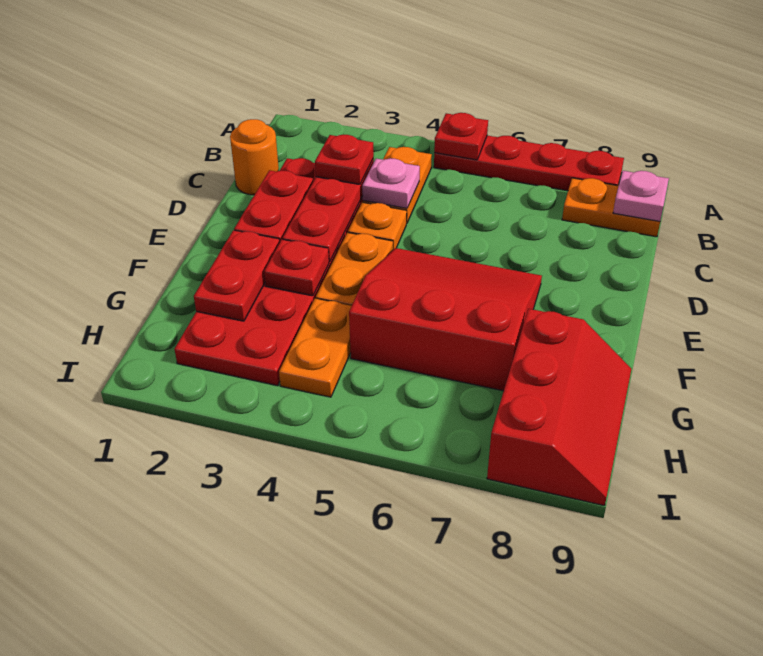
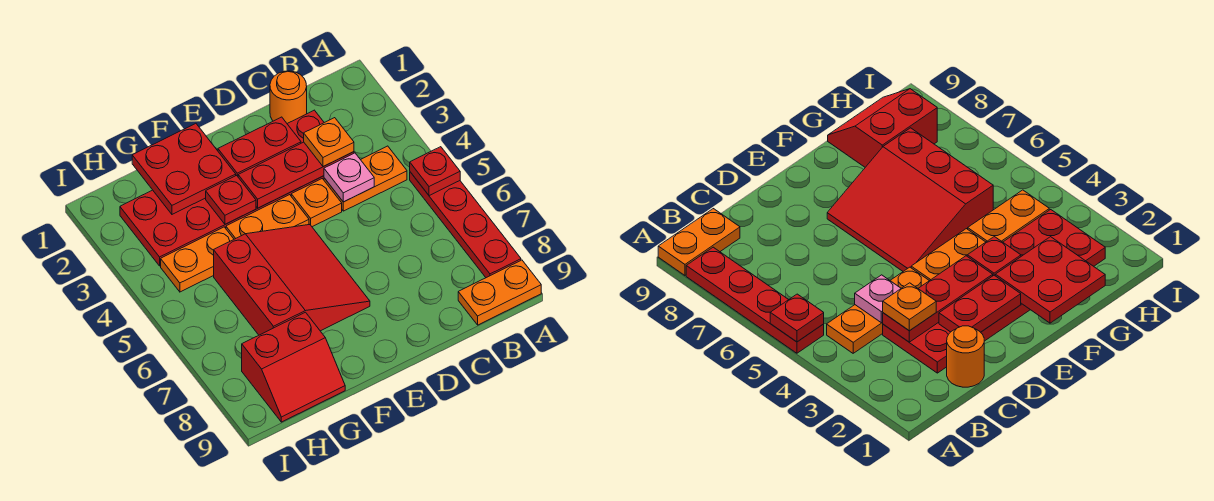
orange plate B8:B9 level 1 -> orange plate A9:B9 level 1
pink plate B9 level 2 -> none
red plate C3 level 3 -> orange plate C3 level 3
red plate F2:G2 level 2 -> red plate F1:G2 level 2
red slope G8:I9 level 1 top 8 -> red slope G8:H9 level 1 top 8

